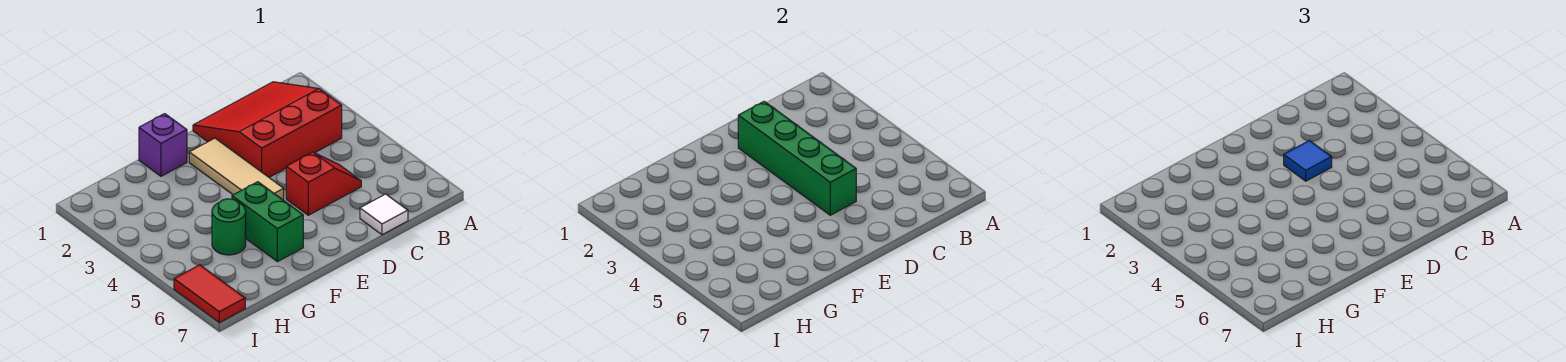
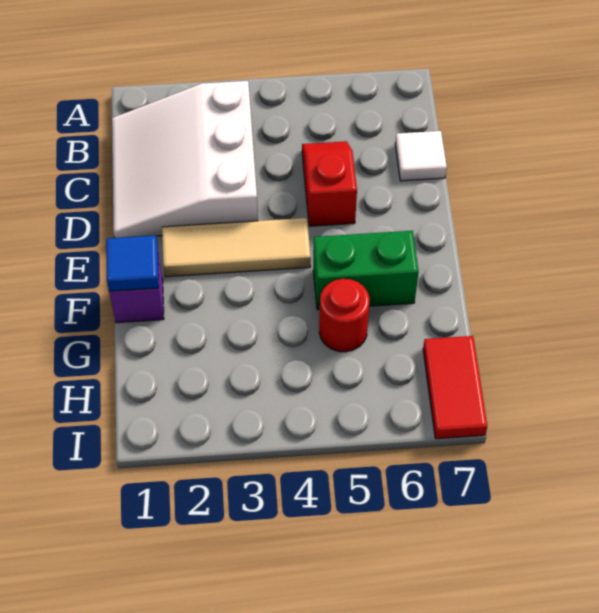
red slope B1:D3 level 1 top 3 -> white slope B1:D3 level 1 top 3
green brick D2:D5 level 2 -> none
blue tile D3 level 3 -> blue tile F1 level 2
green round brick G5 level 1 -> red round brick G5 level 1
red tile I6:I7 level 1 -> red tile H7:I7 level 1

